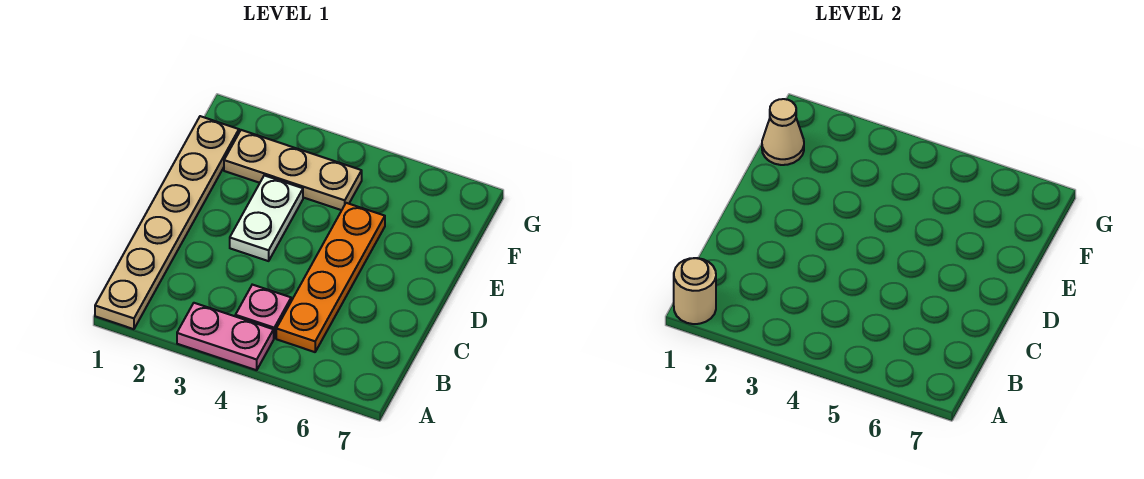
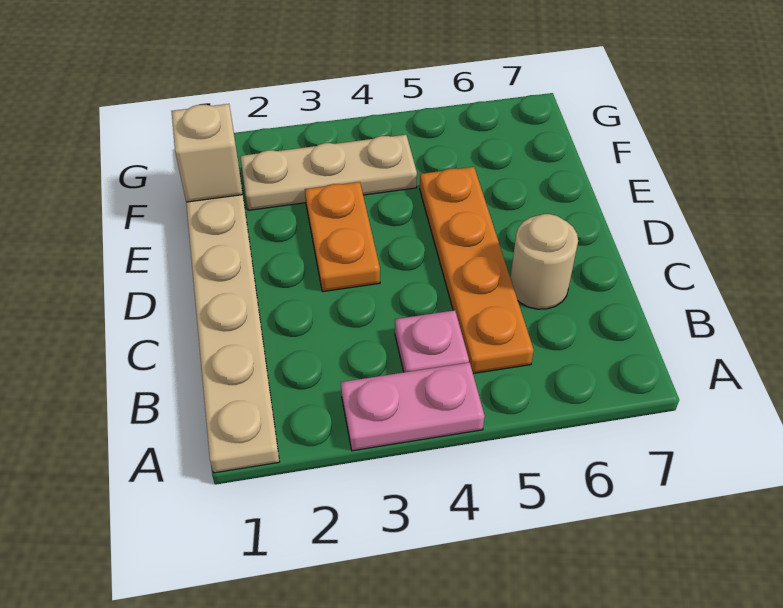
tan round brick A1 level 2 -> tan round brick C6 level 1
white plate D3:E3 level 1 -> orange plate D3:E3 level 1
tan cone F1 level 2 -> tan brick F1 level 2

